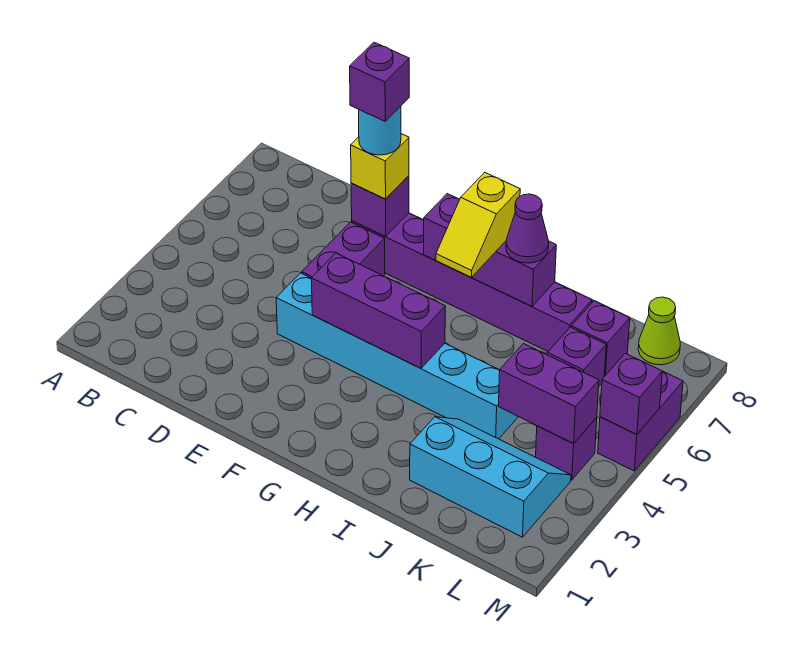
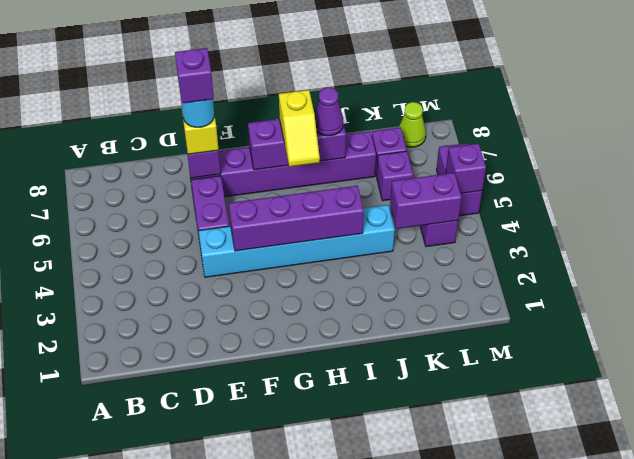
purple brick F4:H4 level 2 -> purple brick F4:I4 level 2
cyan slope J2:L3 level 1 top 2 -> none

